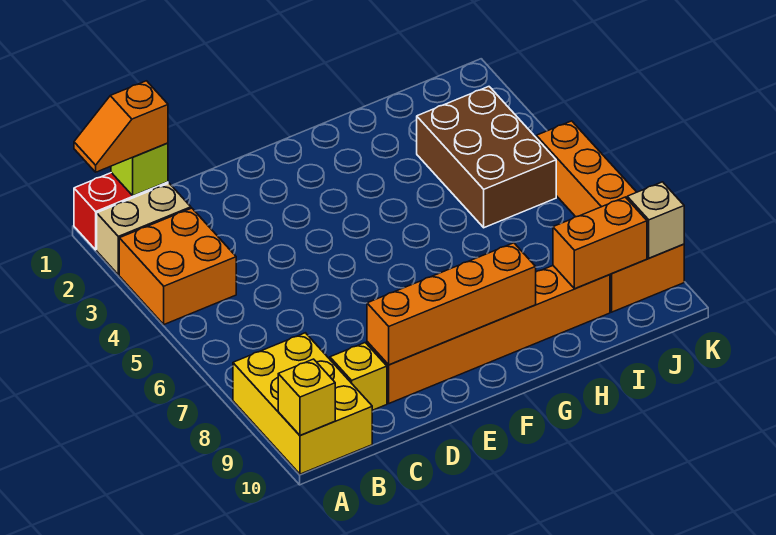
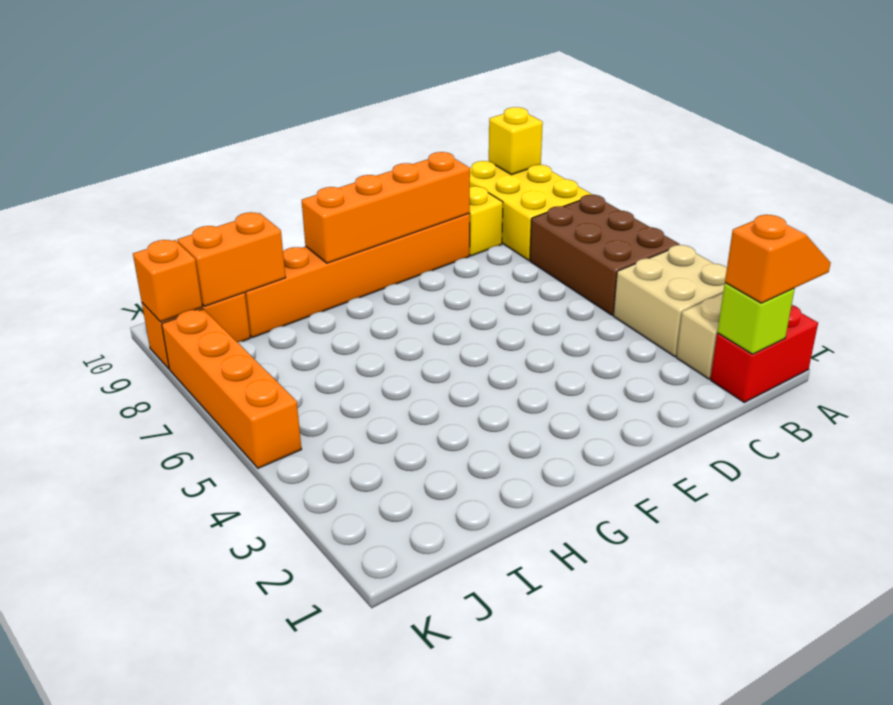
orange brick A3:B4 level 1 -> tan brick A3:B4 level 1
brown brick I3:J5 level 1 -> brown brick A5:B7 level 1
tan brick K9 level 2 -> orange brick K9 level 2

